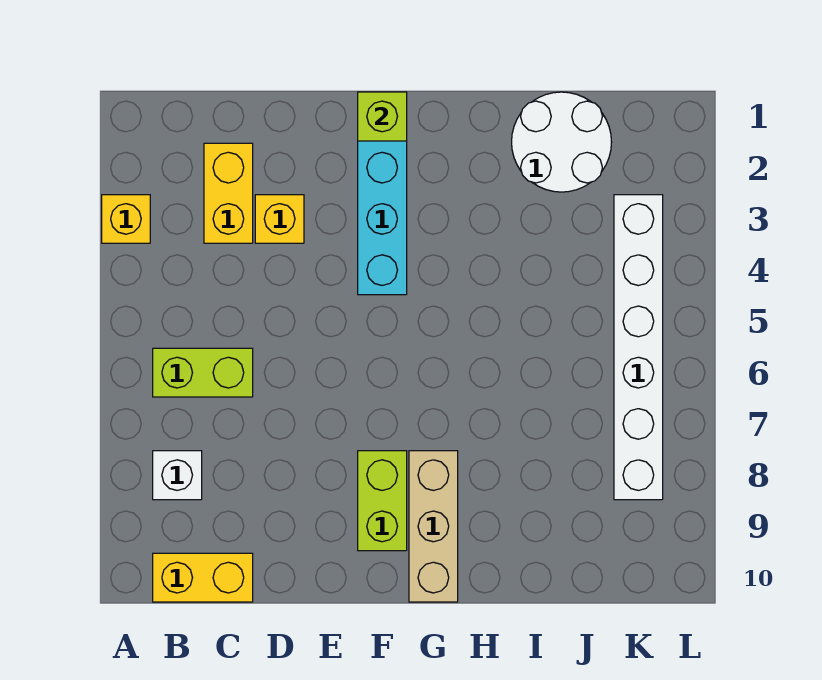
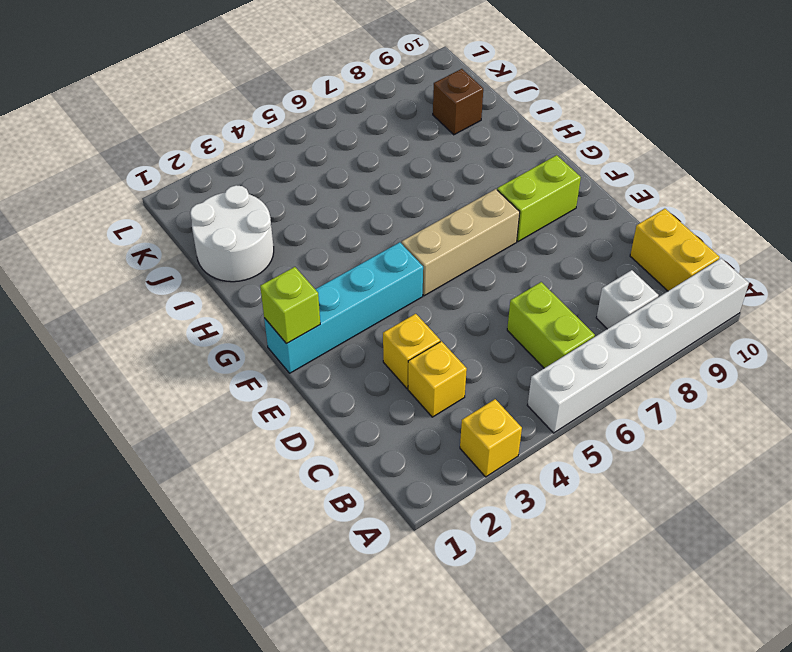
yellow brick C2:C3 level 1 -> yellow brick C3 level 1
tan brick G8:G10 level 1 -> tan brick F5:F7 level 1
none -> brown brick J9 level 1
white brick K3:K8 level 1 -> white brick A5:A10 level 1

